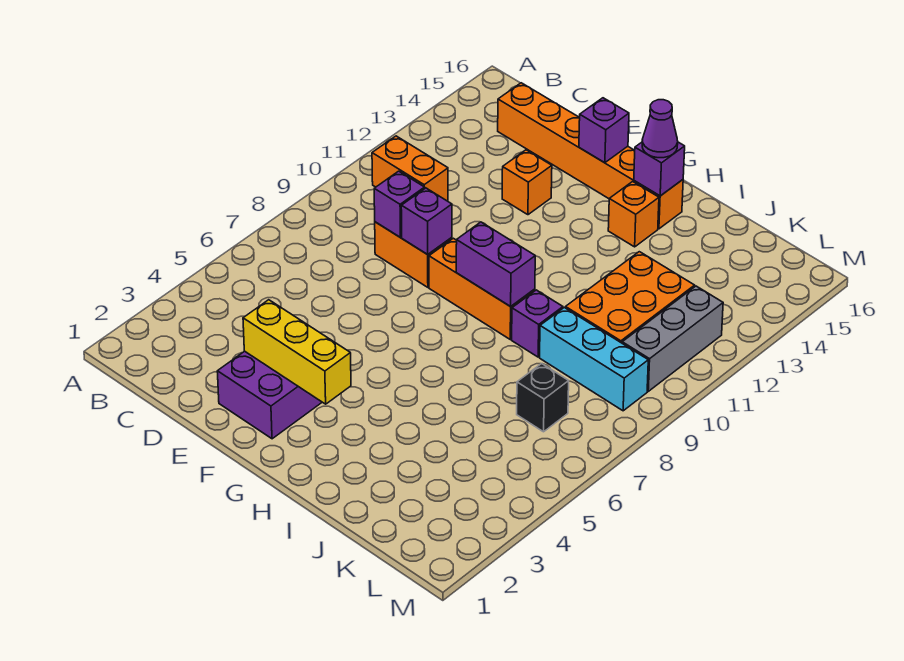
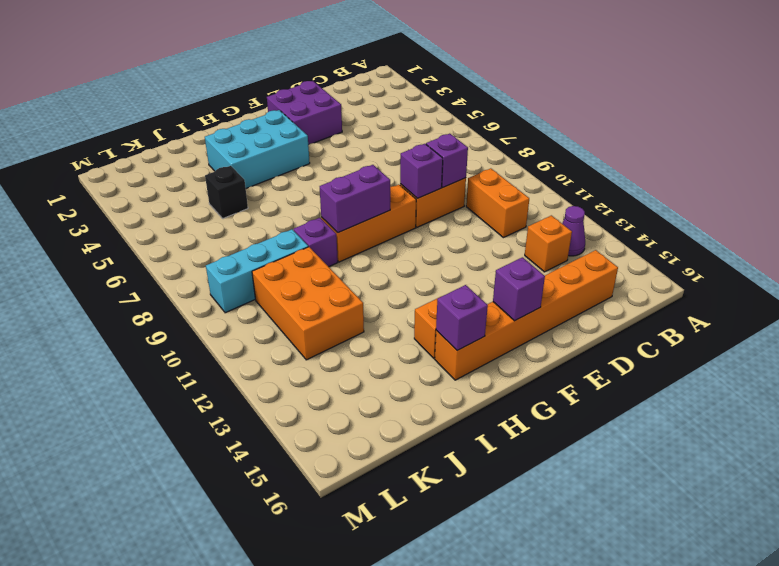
orange brick B11:C11 level 1 -> orange brick C10:C11 level 1
yellow brick E3:G3 level 2 -> none
orange brick E13 level 1 -> orange brick C13 level 1
none -> cyan brick G3:I4 level 1
purple cone H15 level 3 -> purple cone B13 level 1
black brick K7 level 1 -> black brick J5 level 1
grey brick L10:L12 level 1 -> none

